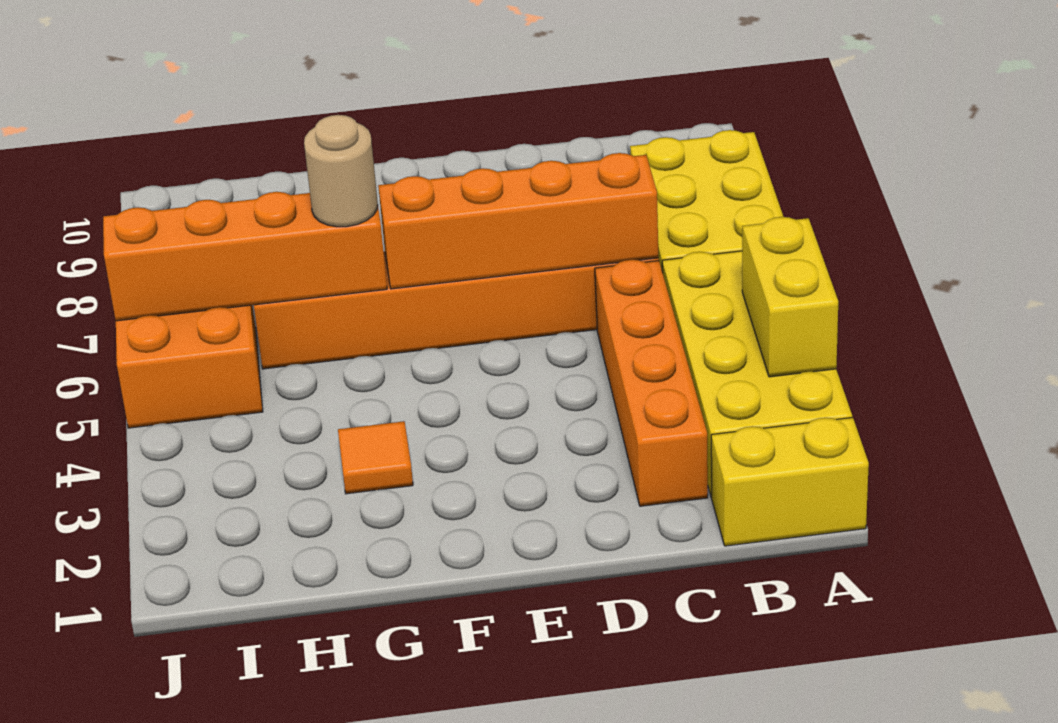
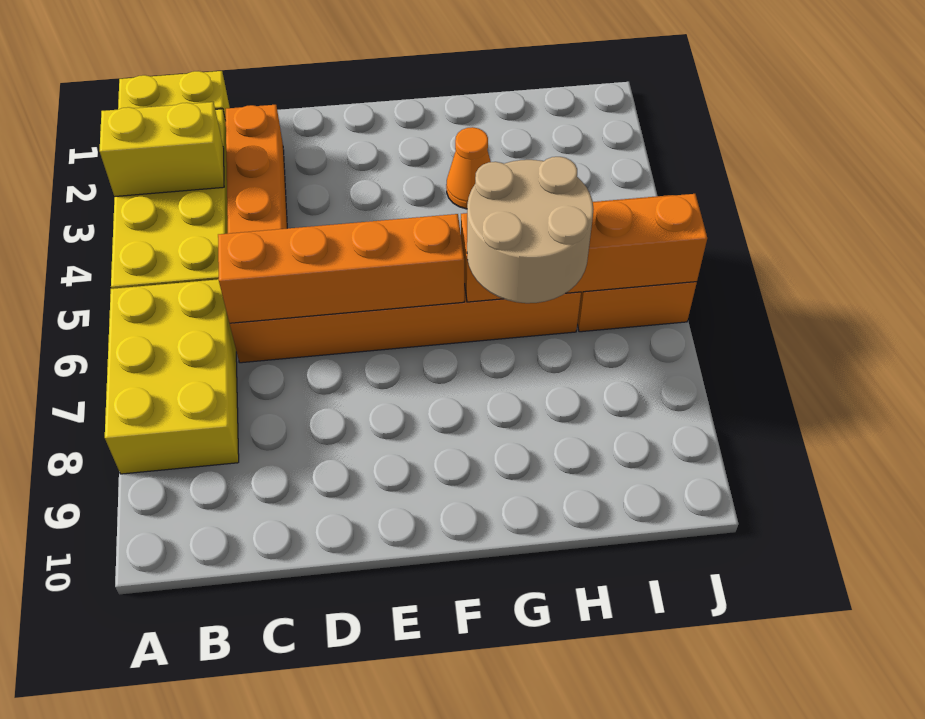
yellow brick A3:A4 level 2 -> yellow brick A3:B3 level 2
orange tile G3 level 1 -> orange cone G3 level 1
tan round brick G6 level 3 -> tan round brick G6:H7 level 3

